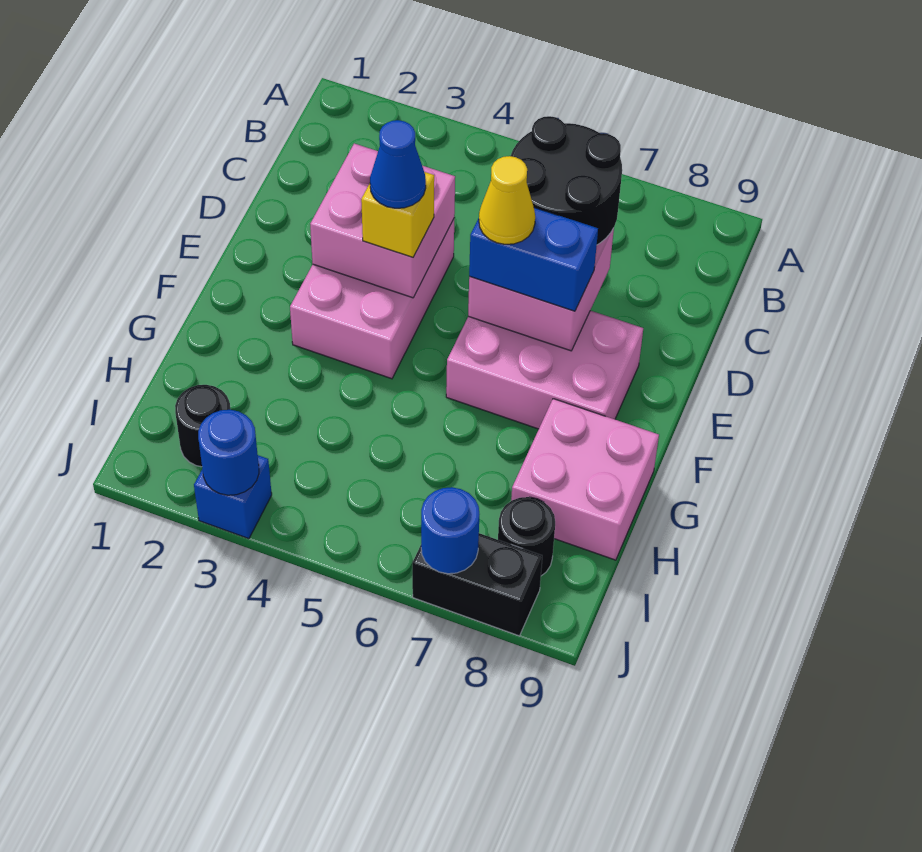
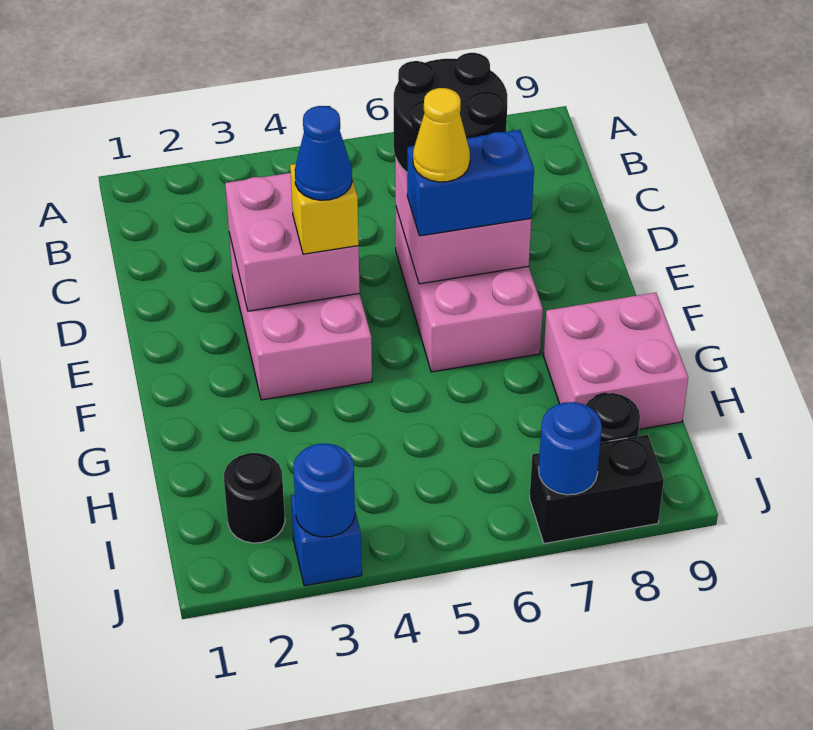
pink brick E6:F8 level 1 -> pink brick D6:F7 level 1

